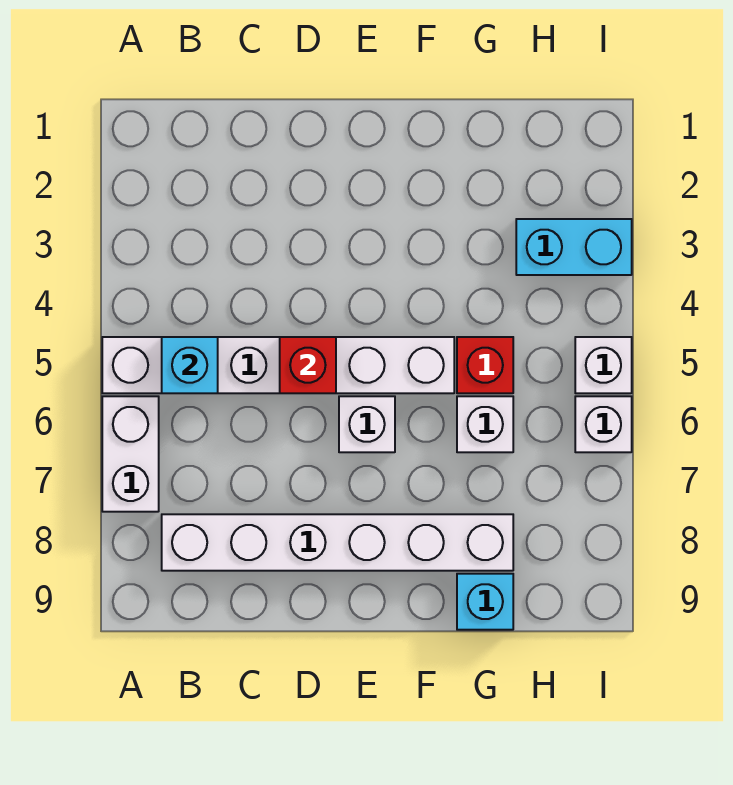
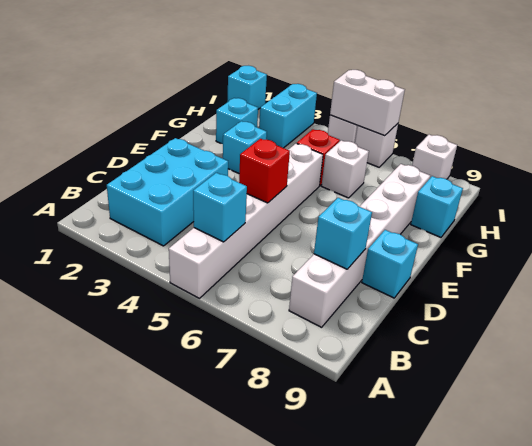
white brick A6:A7 level 1 -> white brick I5:I6 level 2
none -> cyan brick B2:D3 level 1
none -> cyan brick C8 level 2
none -> cyan brick D9 level 1
white brick E6 level 1 -> white brick I8 level 1
none -> cyan brick F3 level 1
none -> cyan brick G2 level 1
none -> cyan brick I1 level 1

